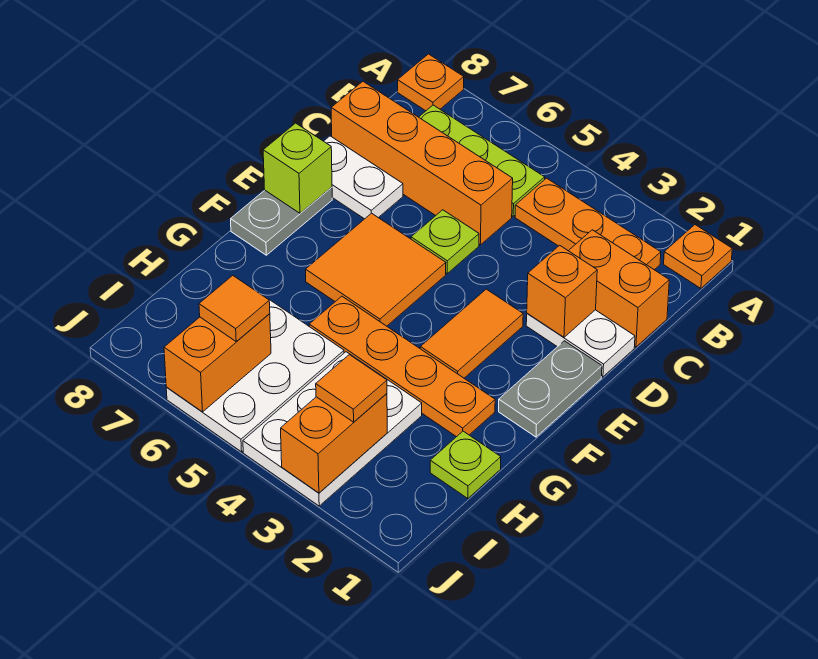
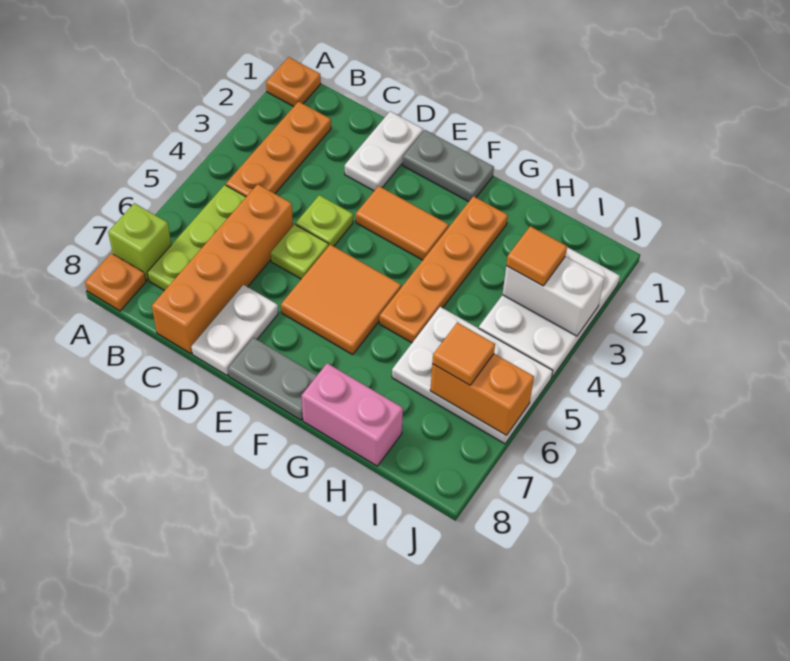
orange brick C1:C2 level 1 -> none
orange brick D2 level 2 -> none
lime brick E8 level 2 -> lime brick A7 level 1
none -> pink brick G8:H8 level 1
lime plate H1 level 1 -> lime plate D4 level 1
white plate H3:J4 level 1 -> white plate I2:J4 level 1
orange brick I3:J3 level 2 -> white brick I3:J3 level 2

